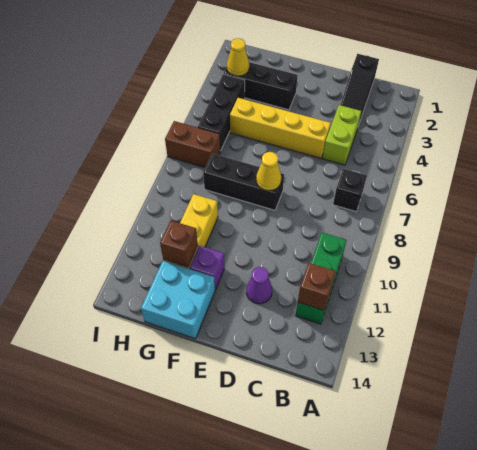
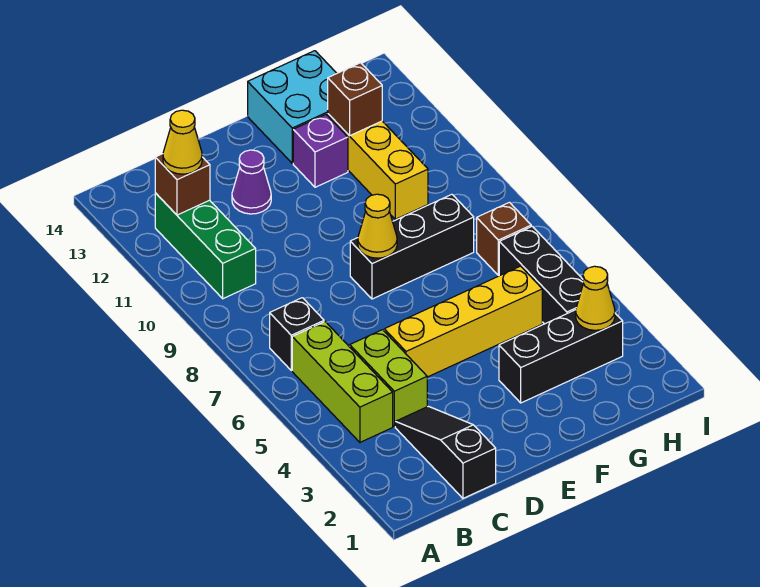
none -> lime brick B4:B6 level 1
none -> yellow cone B12 level 3
brown brick H7:I7 level 1 -> brown brick H7 level 1

